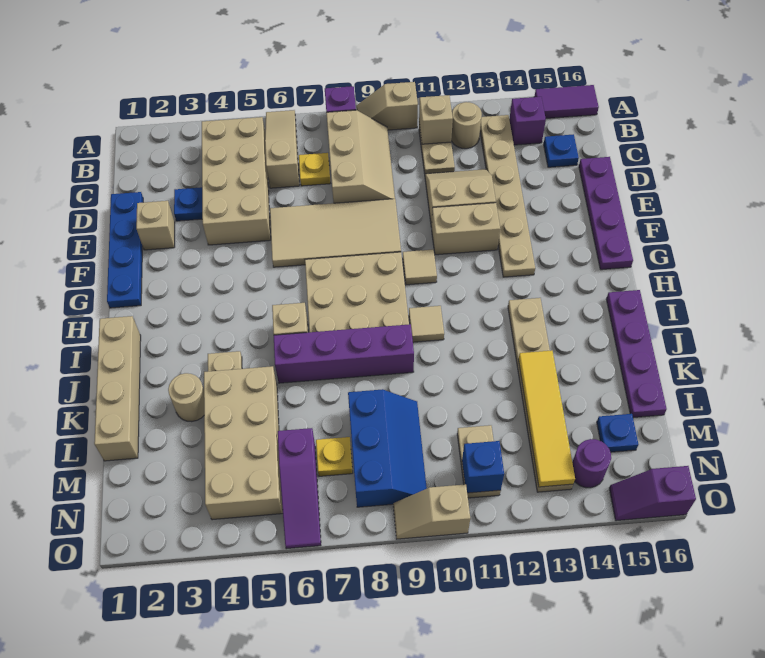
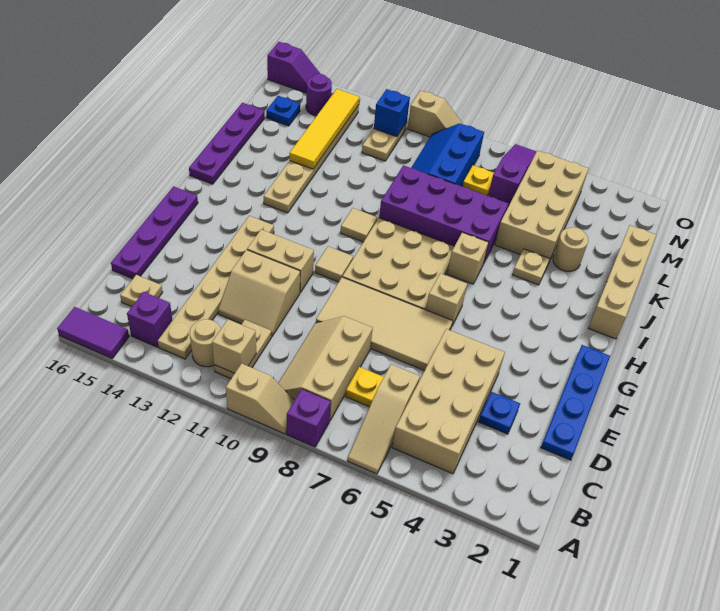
blue plate C15 level 1 -> tan plate C15 level 1
tan brick E2 level 1 -> tan brick G6 level 1
purple brick J6:J9 level 1 -> purple brick J6:K9 level 1

